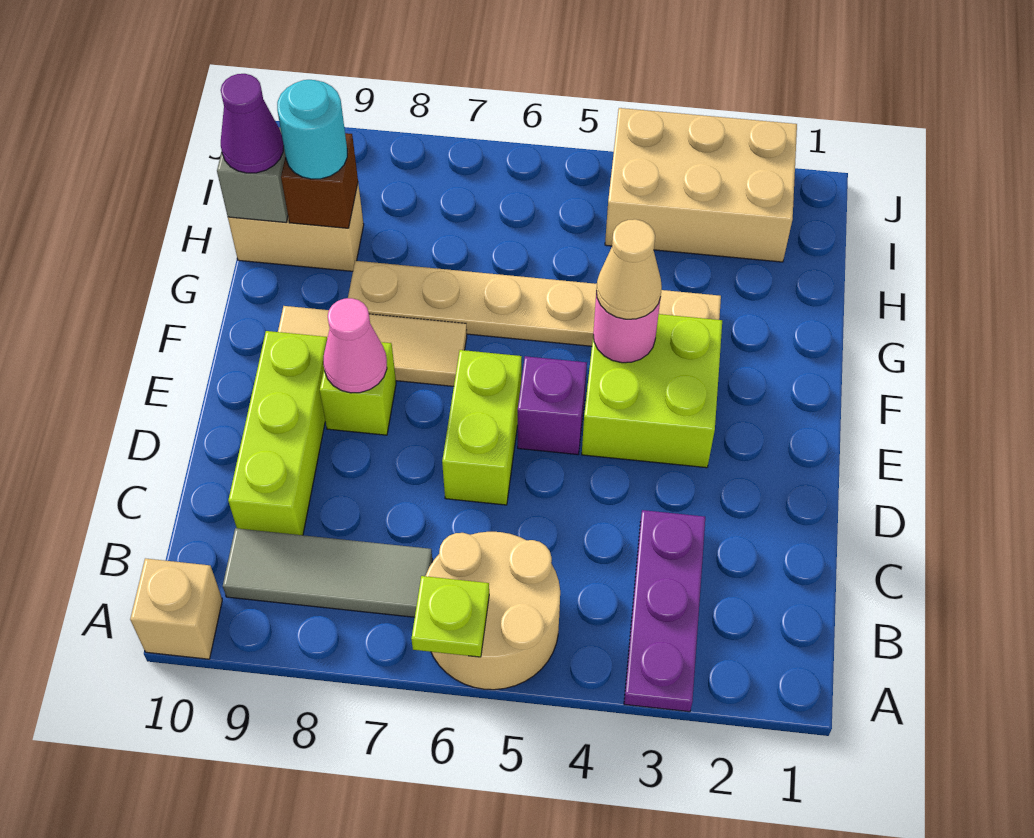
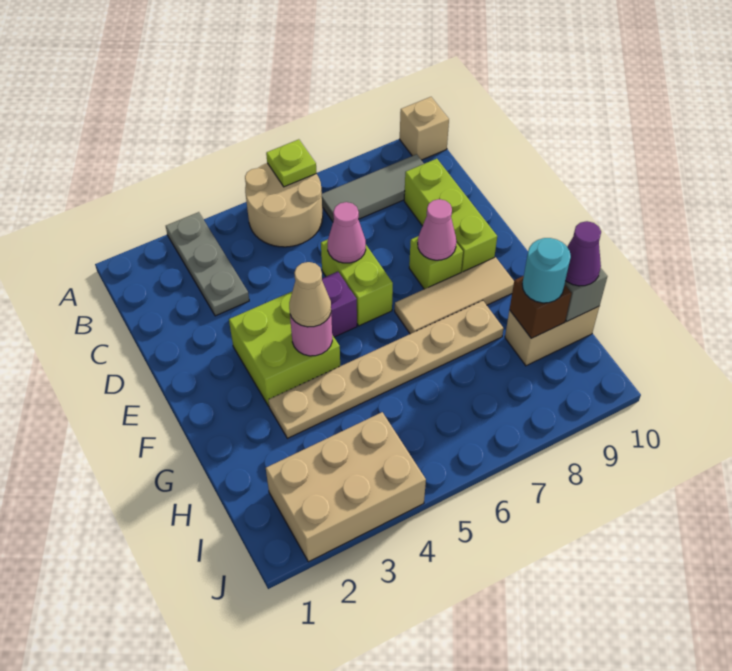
purple plate A3:C3 level 1 -> grey plate A3:C3 level 1
none -> pink cone D6 level 2

